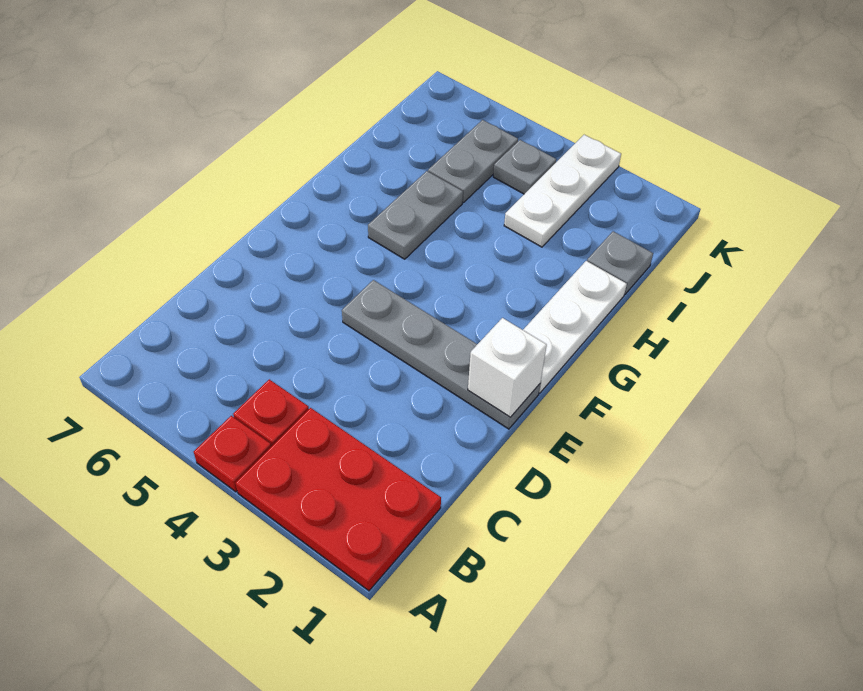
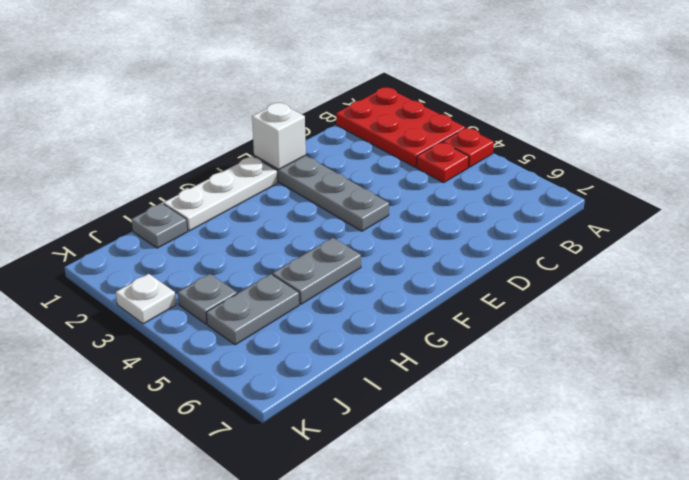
white plate I3:K3 level 1 -> white plate K3 level 1

